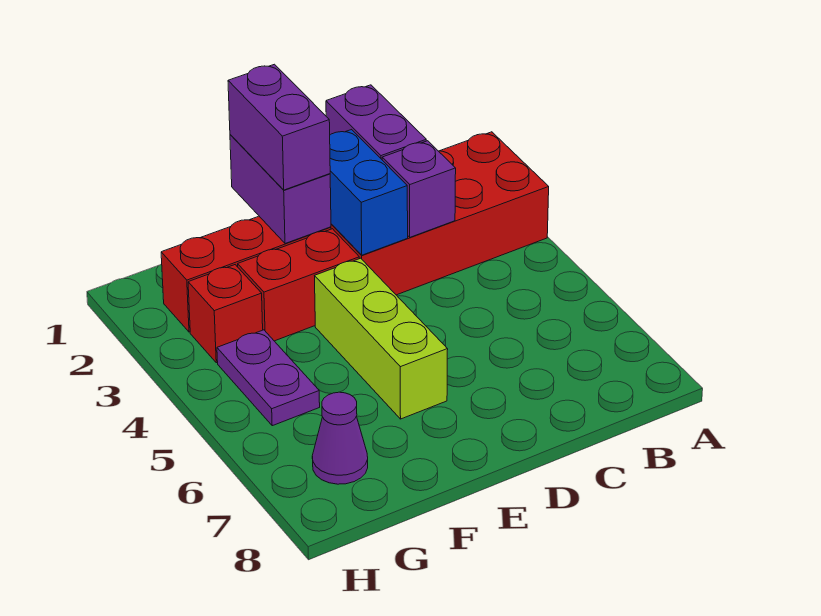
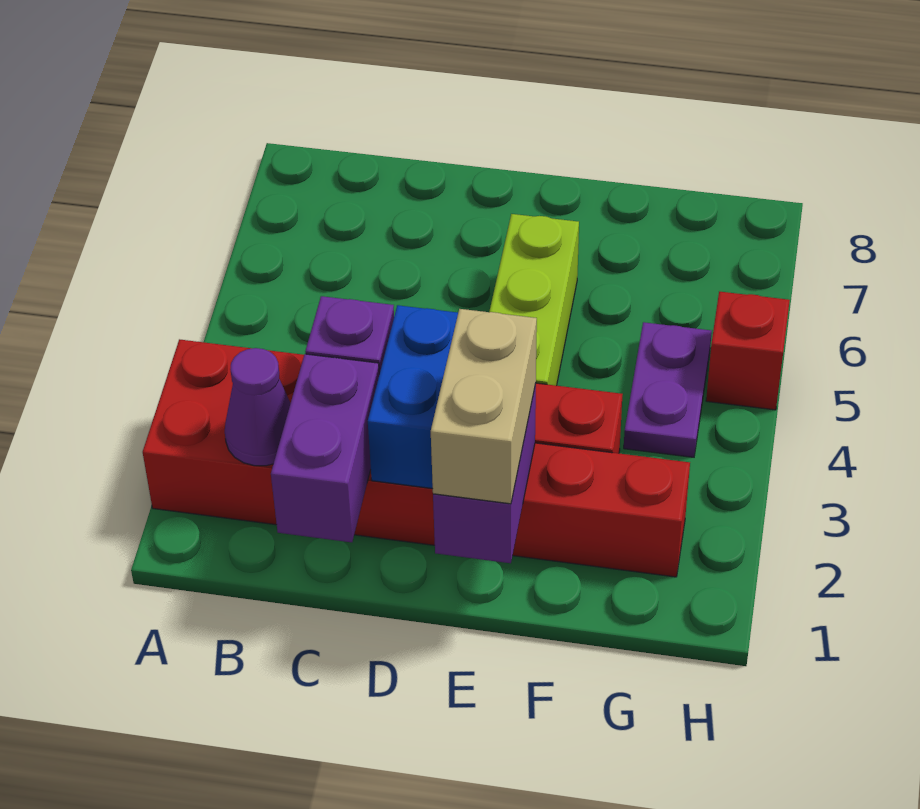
purple brick E1:E2 level 3 -> tan brick E1:E2 level 3
red brick G3 level 1 -> red brick H5 level 1
purple cone G7 level 1 -> purple cone B2 level 2

